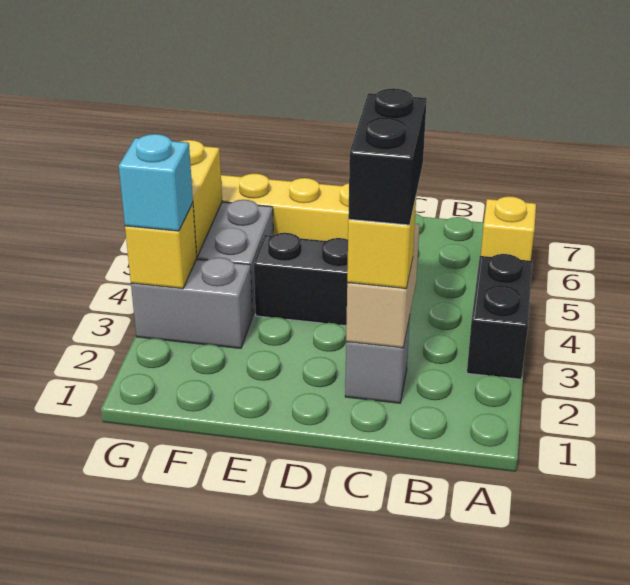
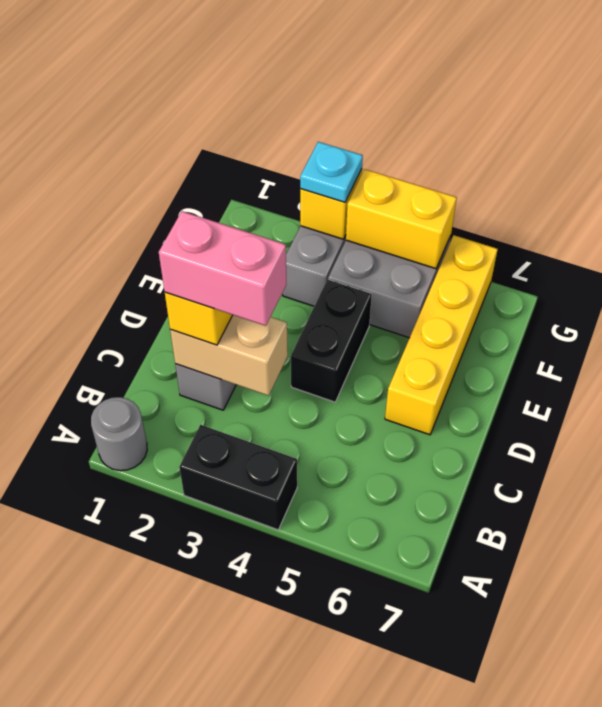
none -> grey round brick A1 level 1
yellow brick A6 level 1 -> none
black brick C2:C3 level 4 -> pink brick C2:C3 level 4
cyan brick G3 level 3 -> cyan plate G3 level 3

